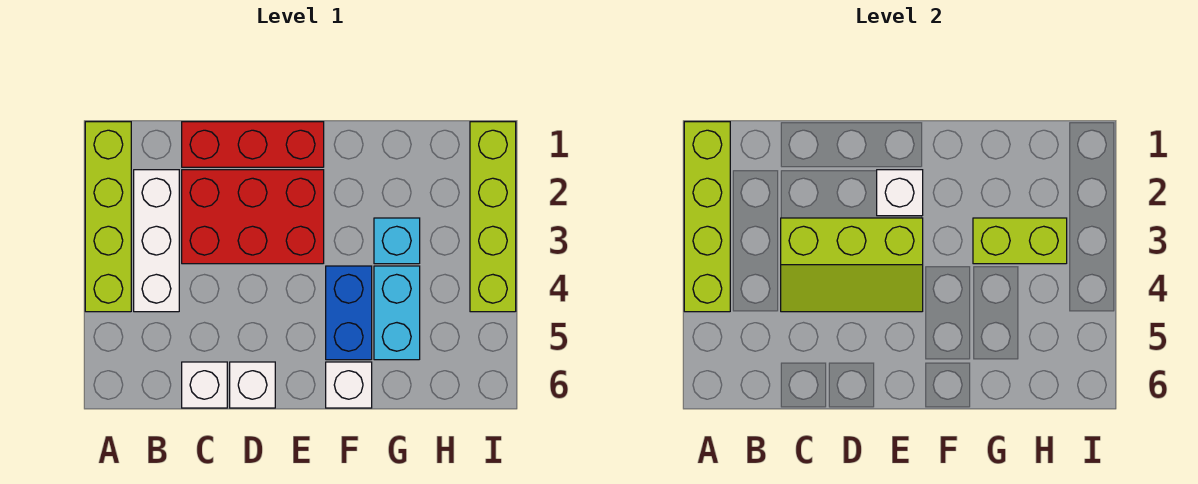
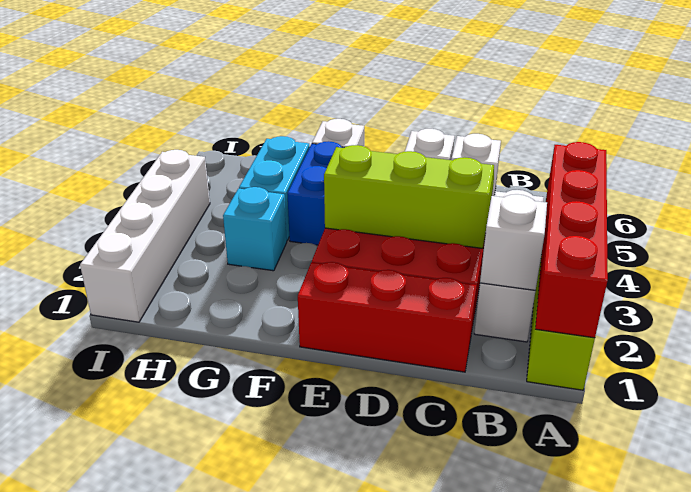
lime brick A1:A4 level 2 -> red brick A1:A4 level 2
white brick E2 level 2 -> white brick B2 level 2
lime brick G3:H3 level 2 -> none
lime brick I1:I4 level 1 -> white brick I1:I4 level 1

